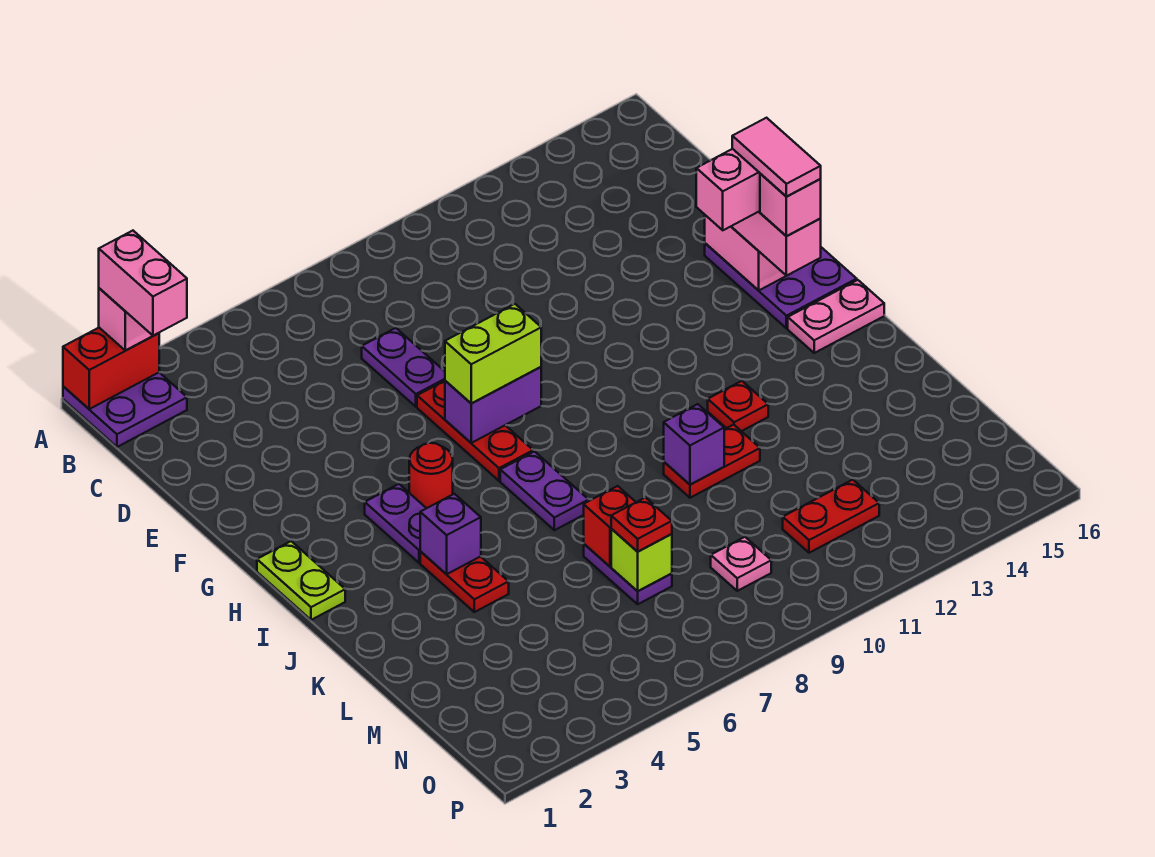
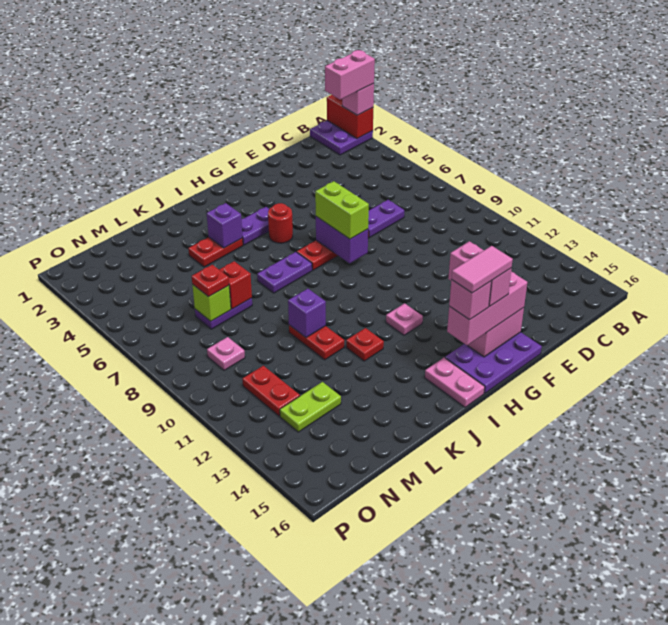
lime plate H1:I1 level 1 -> lime plate M13:N13 level 1
none -> pink plate H12 level 1

